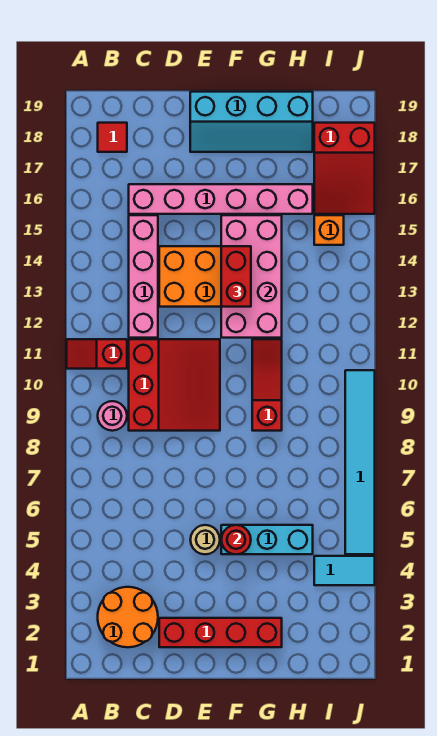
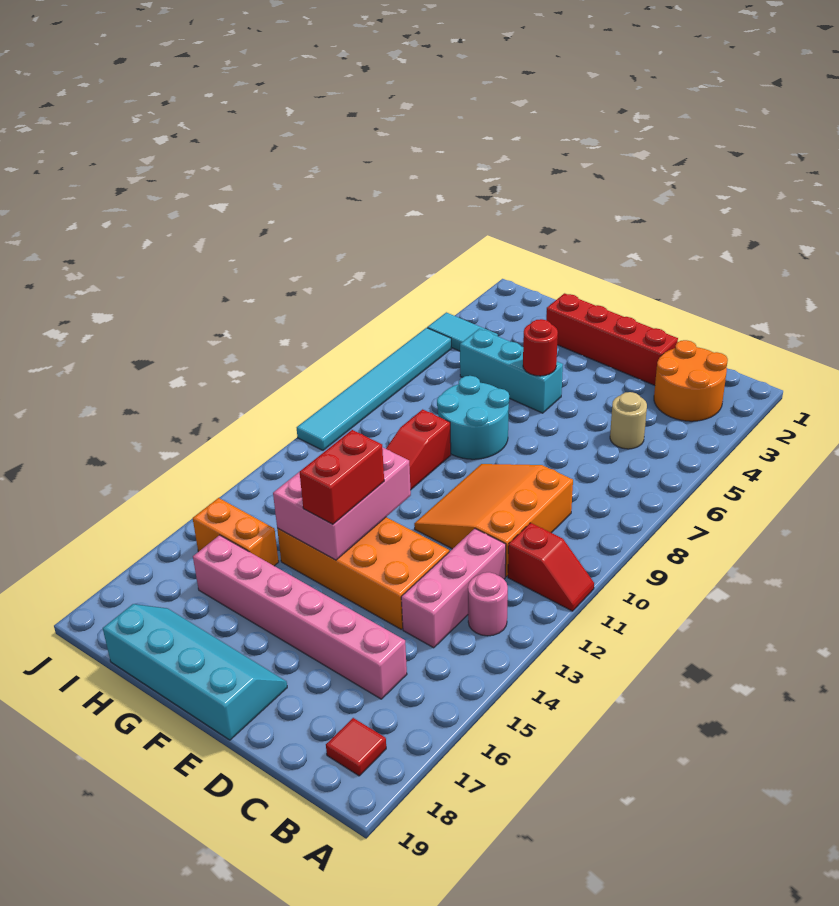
pink round brick B9 level 1 -> pink round brick B13 level 1
red slope C9:E11 level 1 top C -> orange slope C9:E11 level 1 top C
pink brick C12:C15 level 1 -> pink brick C12:C14 level 1
tan round brick E5 level 1 -> tan round brick C5 level 1
none -> cyan round brick F7:G8 level 1
pink brick F12:G15 level 2 -> pink brick F12:G14 level 2
orange brick I15 level 1 -> orange brick H15:I15 level 1
red slope I16:J18 level 1 top 18 -> none

